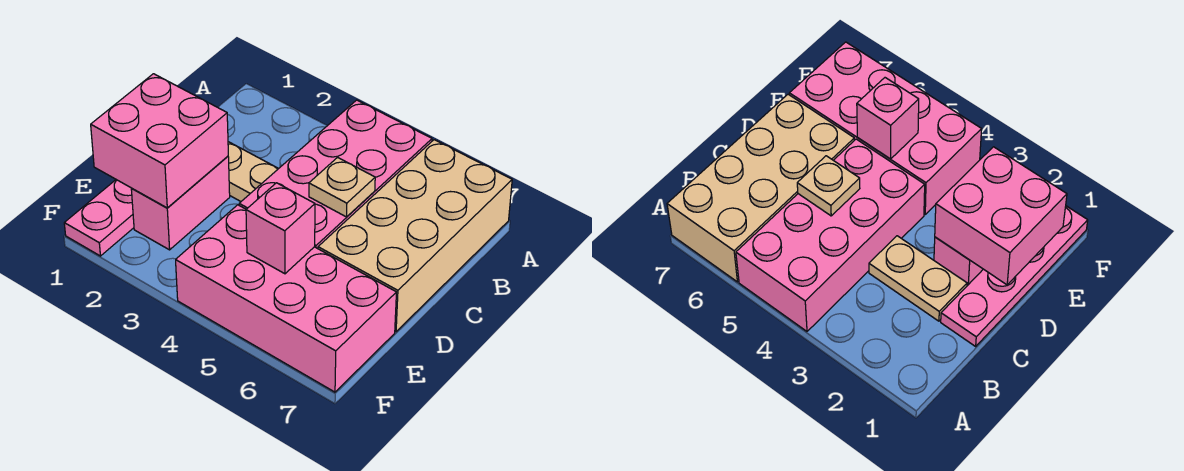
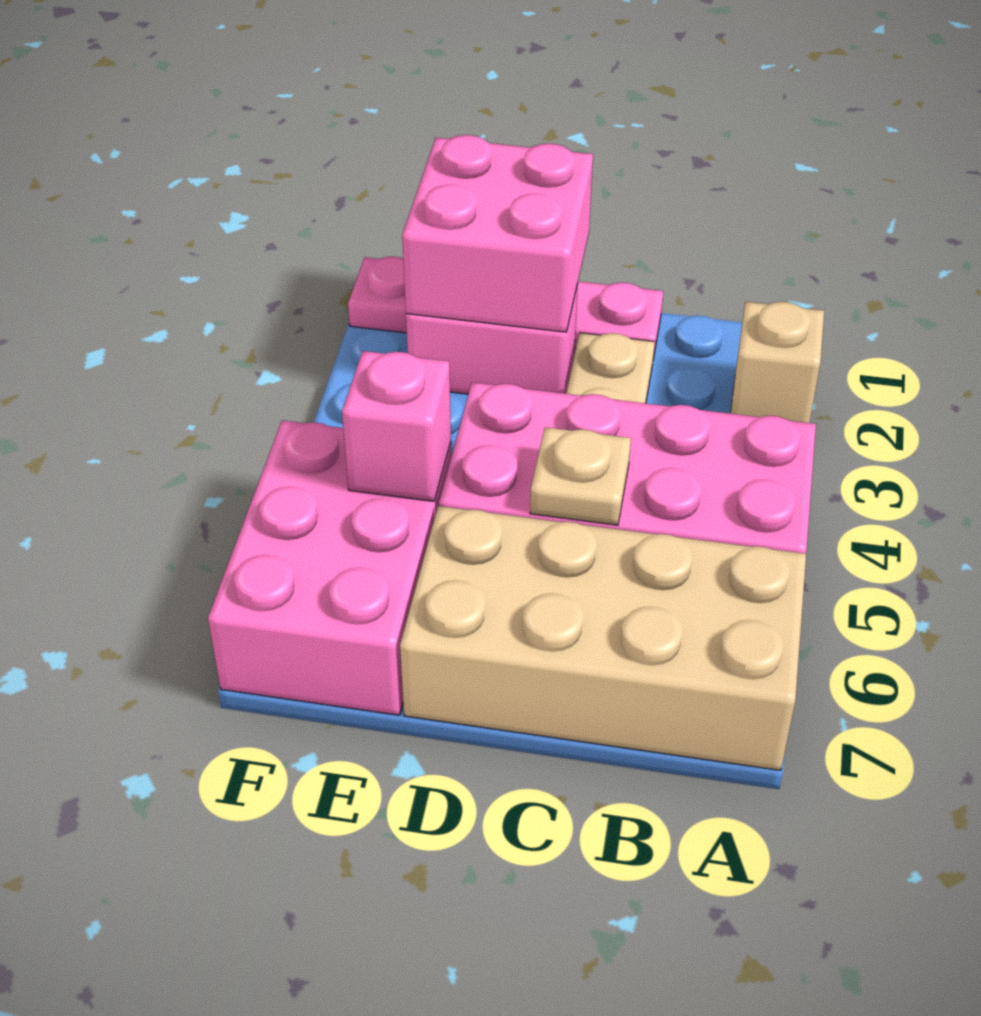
none -> tan brick A2 level 1
pink brick E4:F7 level 1 -> pink brick E5:F7 level 1

